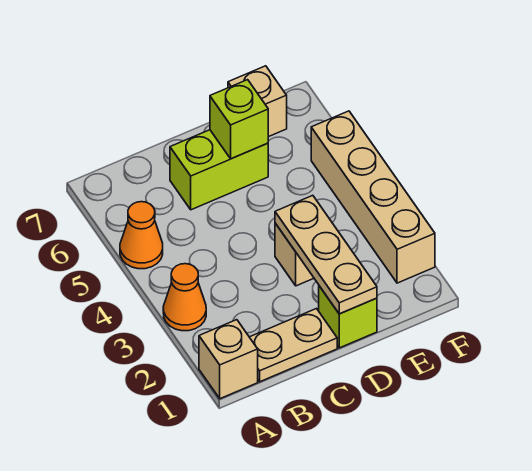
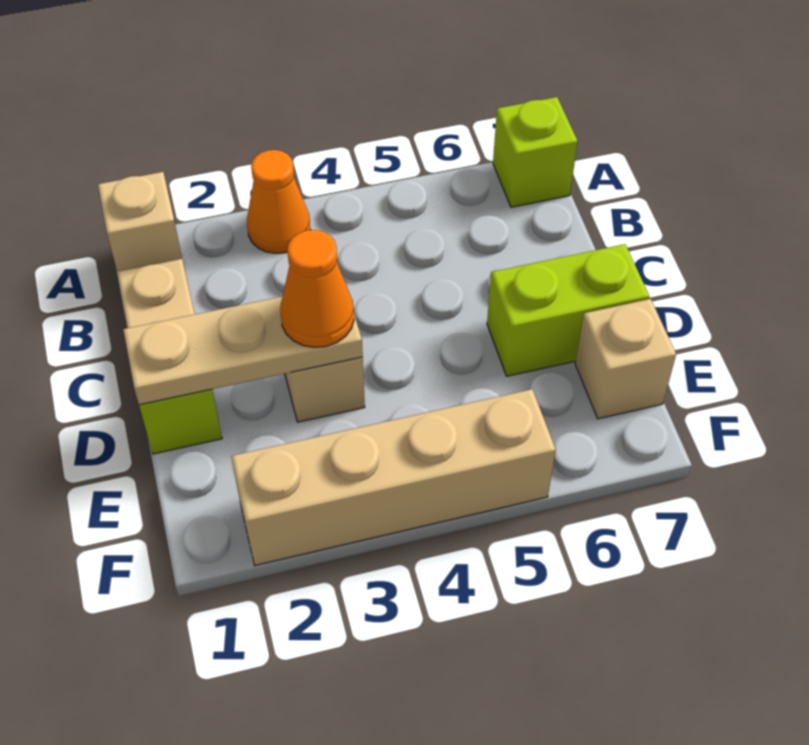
orange cone A5 level 1 -> orange cone D3 level 3
lime brick C6:D6 level 1 -> lime brick D6:D7 level 1
lime brick D6 level 2 -> lime brick A7 level 1

